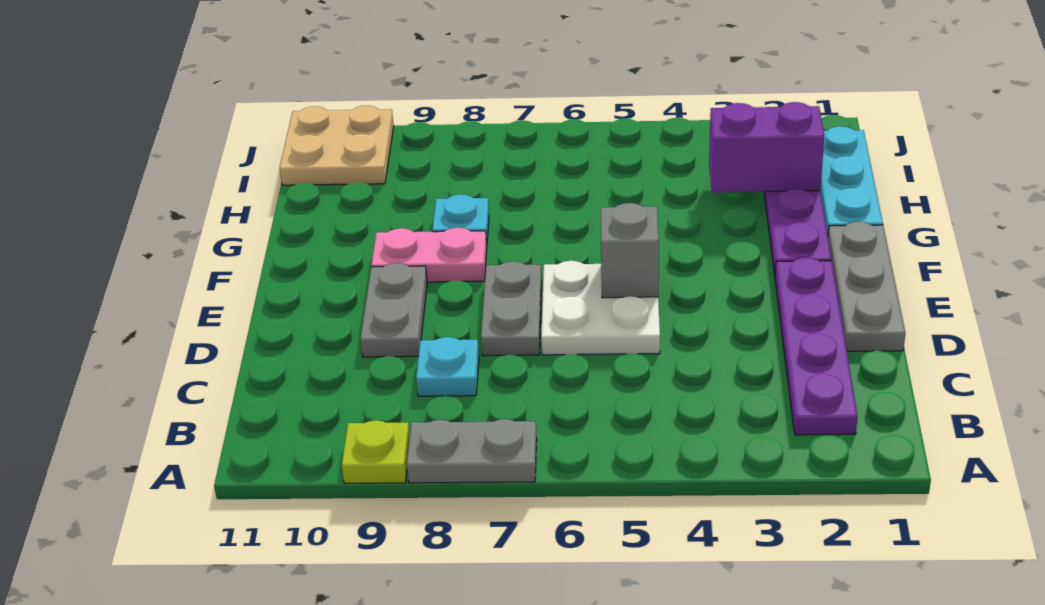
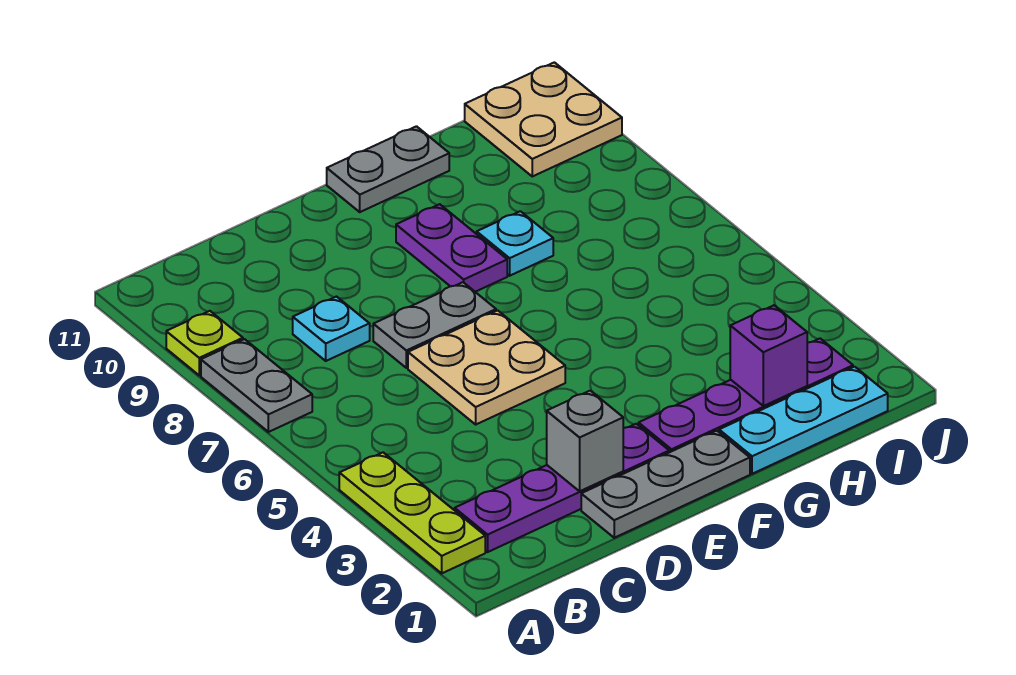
none -> lime plate A2:A4 level 1
white plate D5:E6 level 1 -> tan plate D5:E6 level 1
grey plate D9:E9 level 1 -> grey plate F11:G11 level 1
grey brick E5 level 2 -> grey brick D2 level 2
pink plate F8:F9 level 1 -> purple plate F8:F9 level 1
purple brick H2:H3 level 2 -> purple brick H2 level 2

